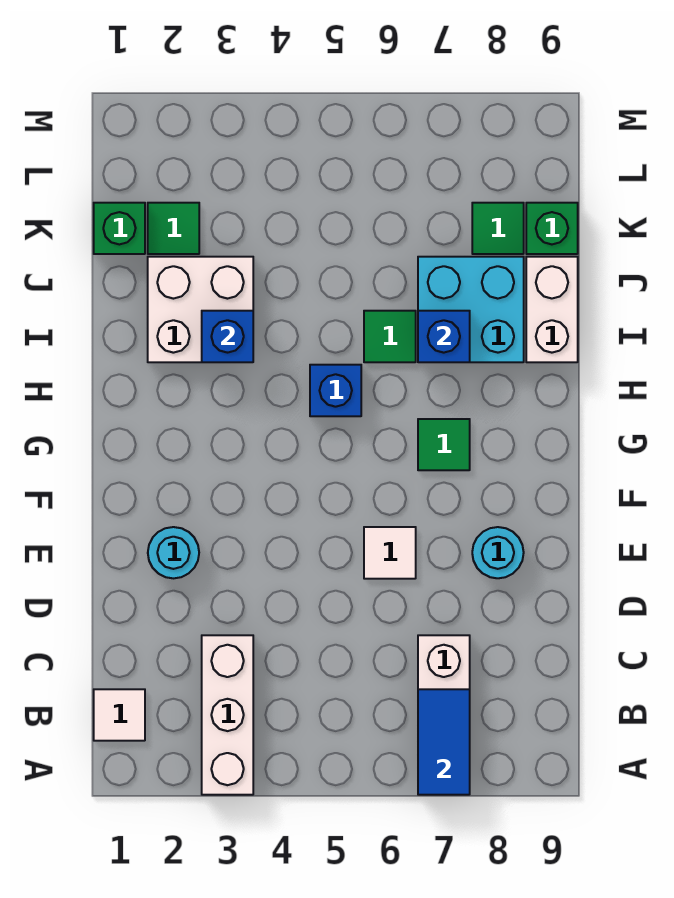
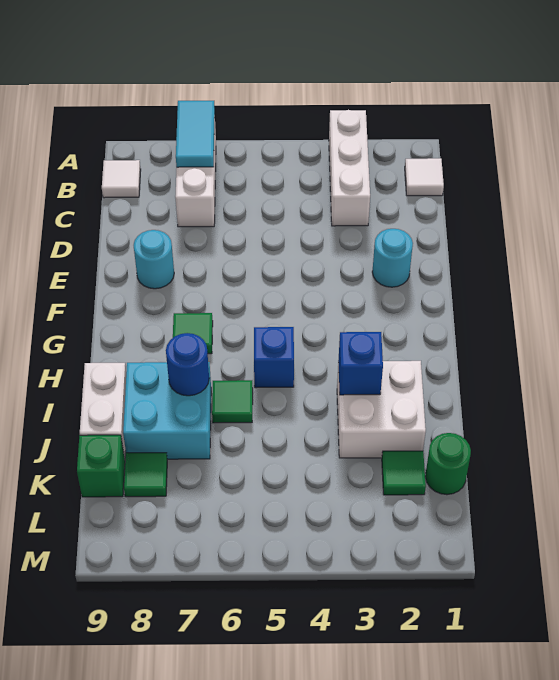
blue tile A7:B7 level 2 -> cyan tile A7:B7 level 2
white tile E6 level 1 -> white tile B9 level 1
blue brick I7 level 2 -> blue round brick I7 level 2
green brick K1 level 1 -> green round brick K1 level 1

